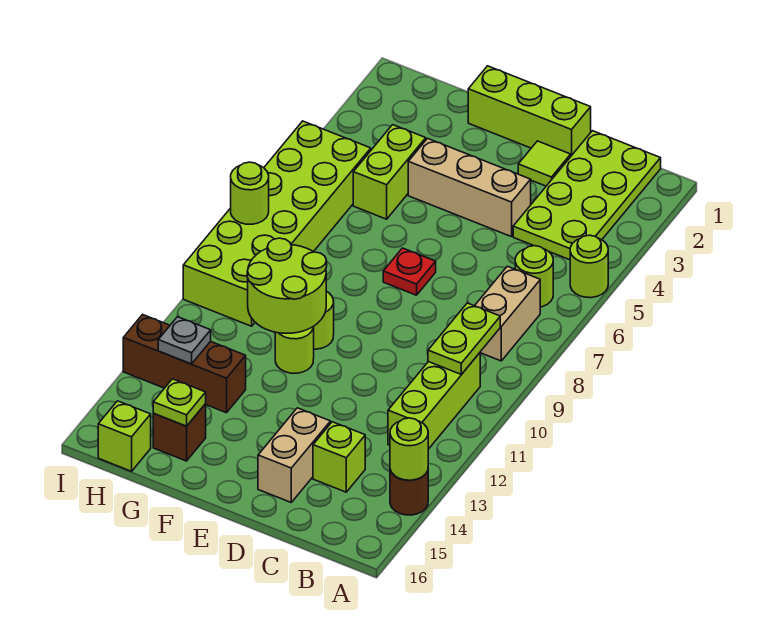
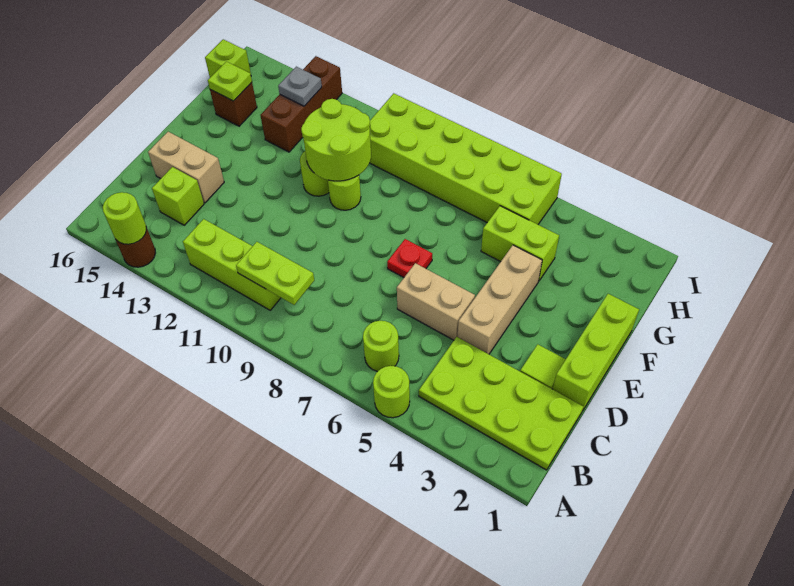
tan brick B7:B8 level 1 -> tan brick D5:D6 level 1
lime round brick I8 level 2 -> none

